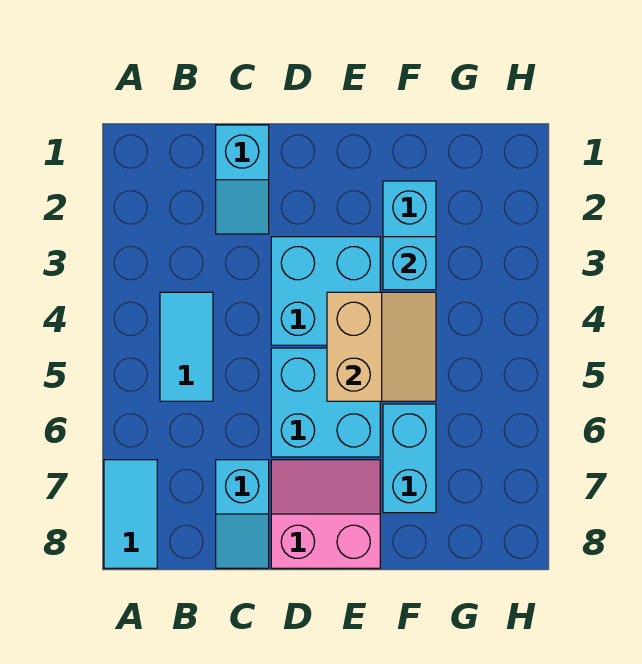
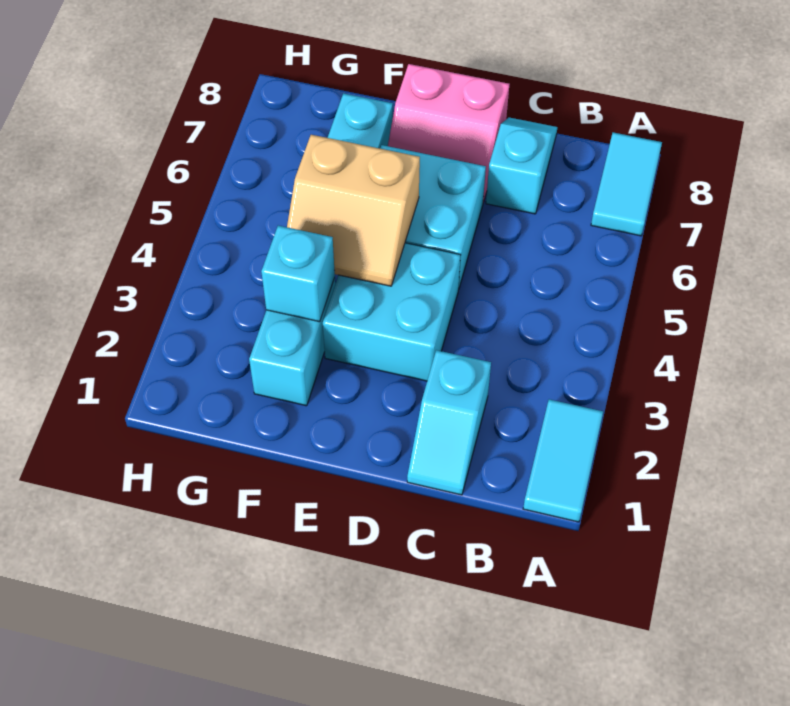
cyan tile B4:B5 level 1 -> cyan tile A1:A2 level 1
cyan slope C1:C2 level 1 top 1 -> cyan slope C1:C2 level 1 top 2
tan slope E4:F5 level 2 top E -> tan slope E4:F5 level 2 top 5

